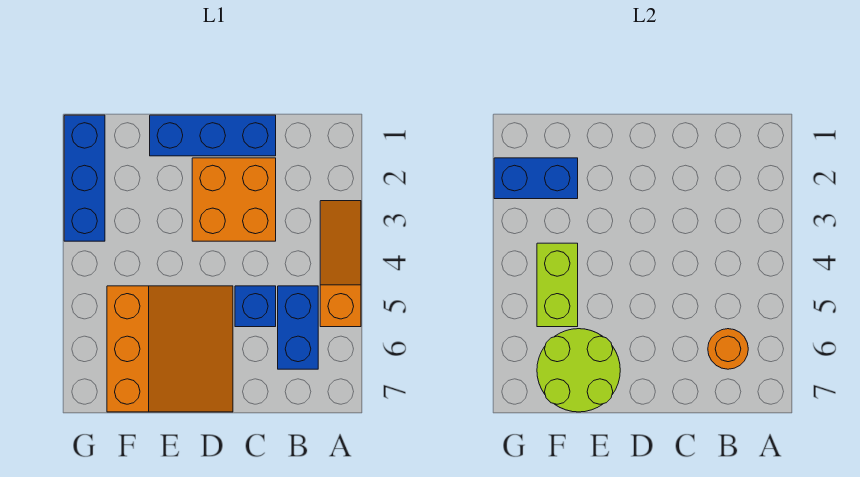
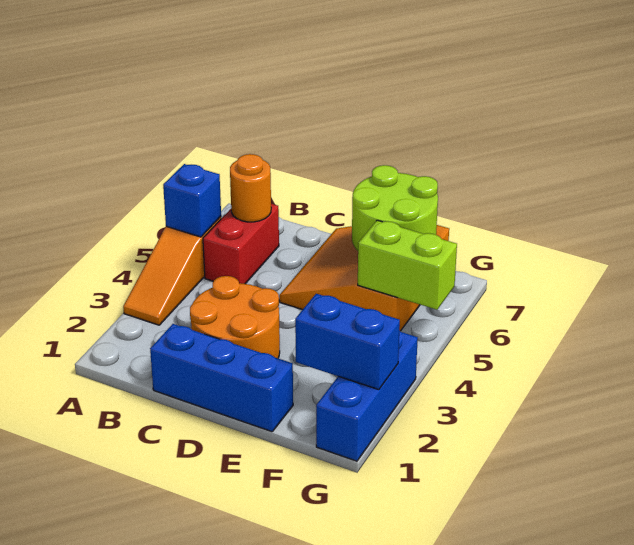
blue brick B5:B6 level 1 -> red brick B5:B6 level 1
orange brick C2:D3 level 1 -> orange round brick C2:D3 level 1
blue brick C5 level 1 -> blue brick A5 level 2
lime brick F4:F5 level 2 -> lime brick F5:G5 level 2

